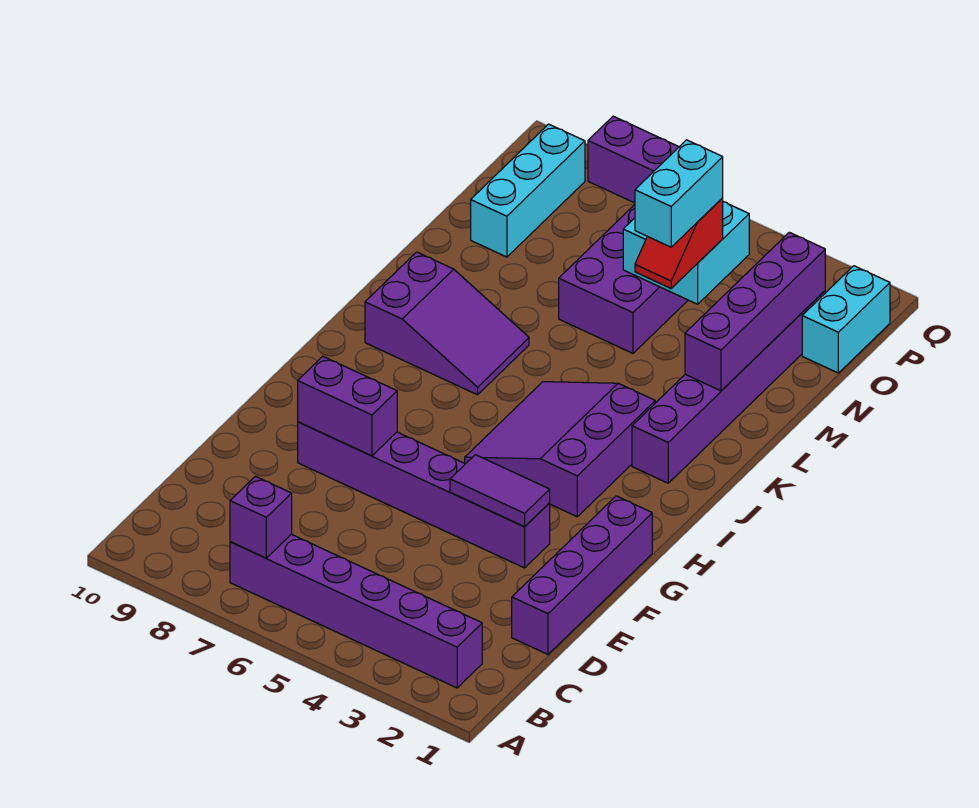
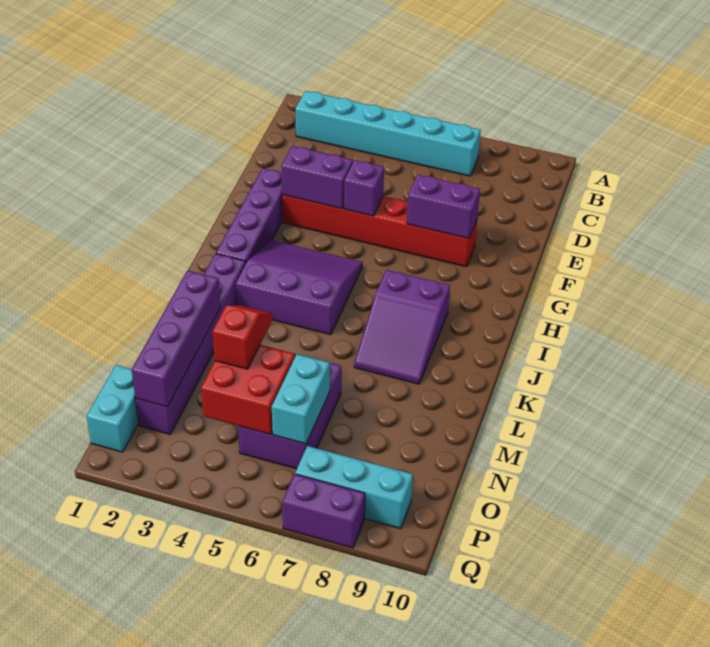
purple brick B2:B7 level 1 -> cyan brick B2:B7 level 1
purple brick B7 level 2 -> purple brick F5 level 2
purple brick D1:G1 level 1 -> purple brick F2:I2 level 1
purple brick F3:F8 level 1 -> red brick F3:F8 level 1
purple tile F3:F4 level 2 -> purple brick F3:F4 level 2
purple slope H3:J5 level 1 top 3 -> purple slope H3:J5 level 1 top J
purple slope J7:K9 level 1 top 9 -> purple slope I7:K8 level 1 top I
cyan brick M4:N4 level 4 -> cyan brick N6:O6 level 2
cyan brick N4:O5 level 2 -> red brick N4:O5 level 2
cyan brick N9:P9 level 1 -> cyan brick P7:P9 level 1

